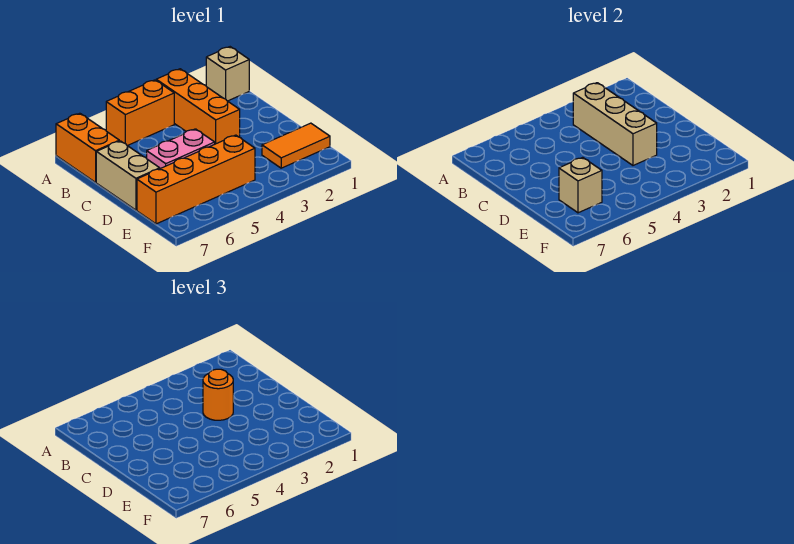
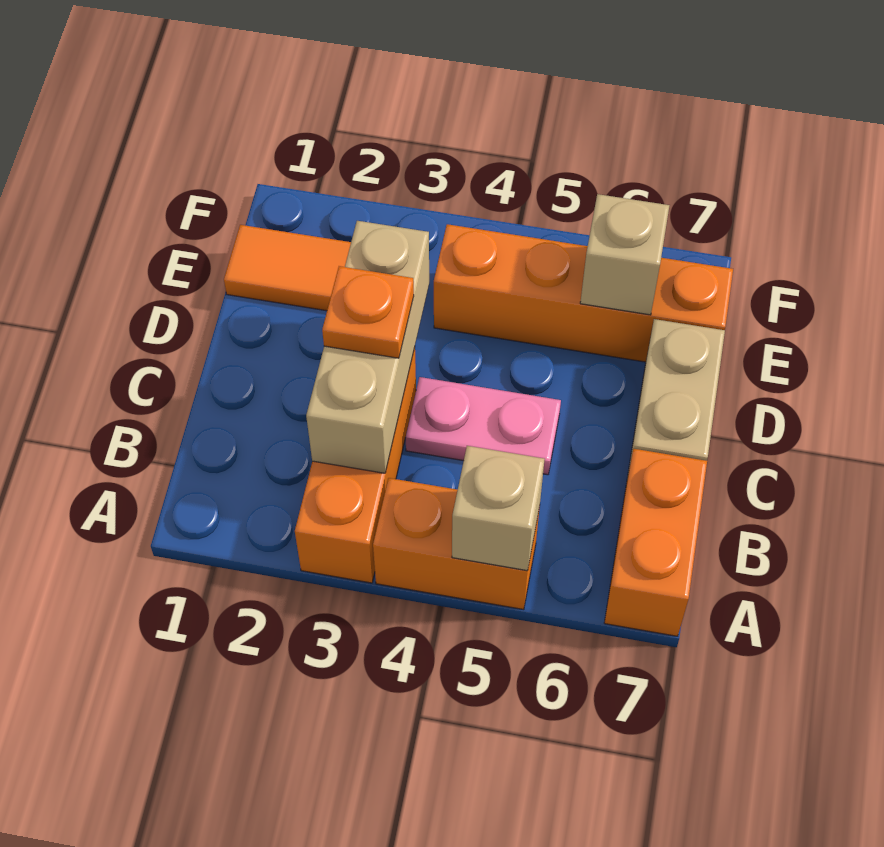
tan brick A1 level 1 -> tan brick A5 level 2
orange round brick C3 level 3 -> orange plate C3 level 3

